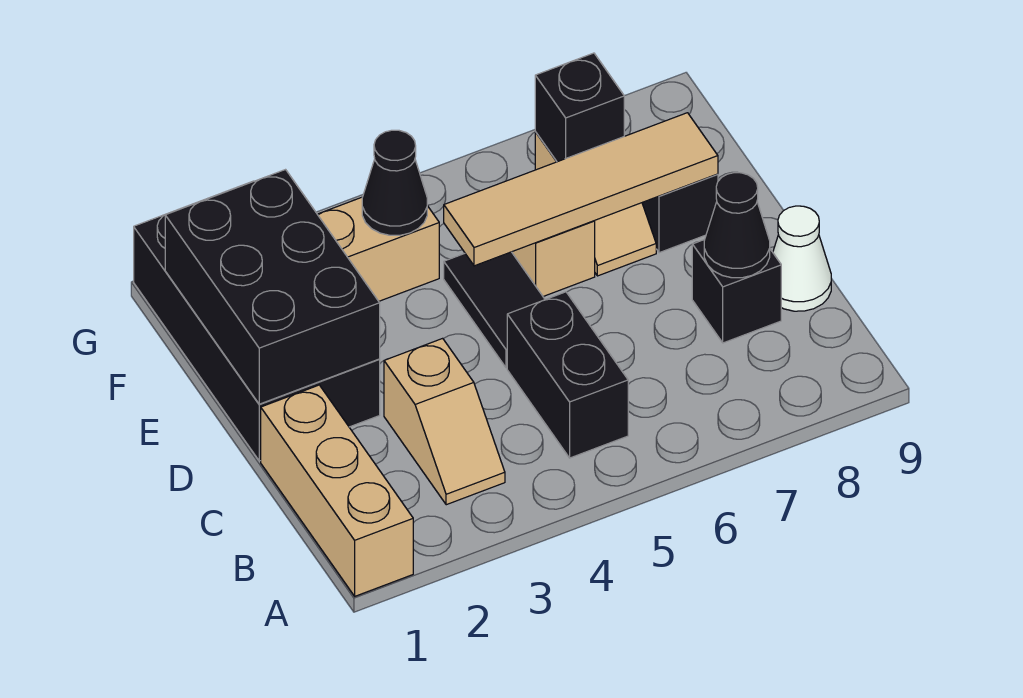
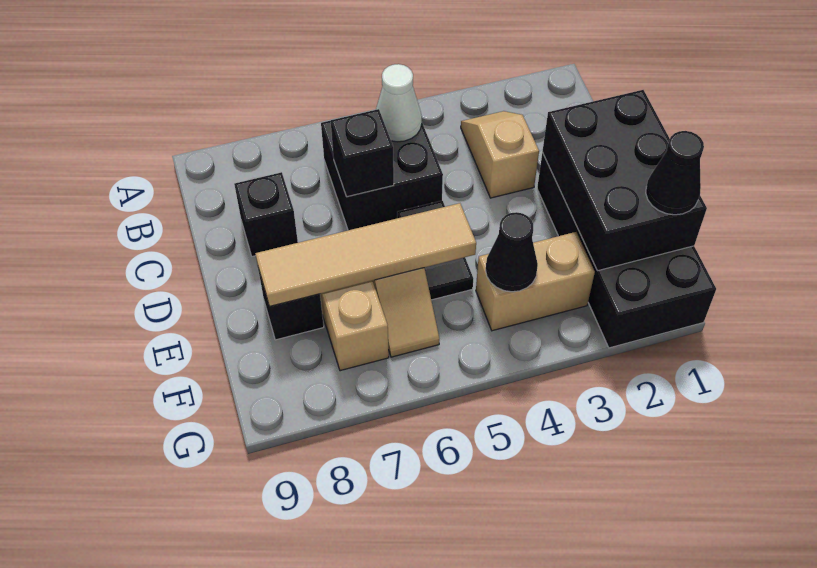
tan brick A1:C1 level 1 -> none
black brick B5:C5 level 1 -> black brick B5:C6 level 1
black cone C8 level 2 -> black cone F1 level 3
white cone C9 level 1 -> white cone B5 level 2
black brick F7 level 2 -> black brick C6 level 2

